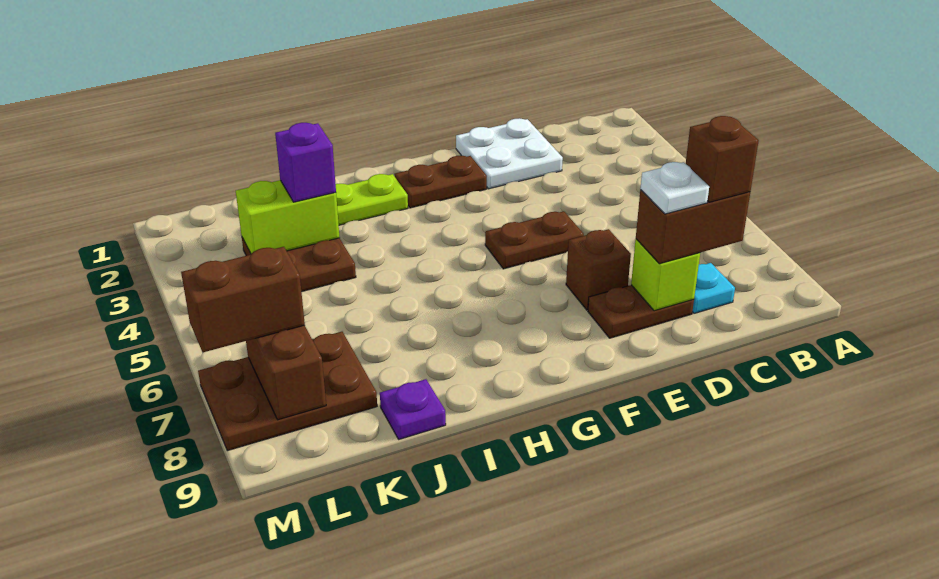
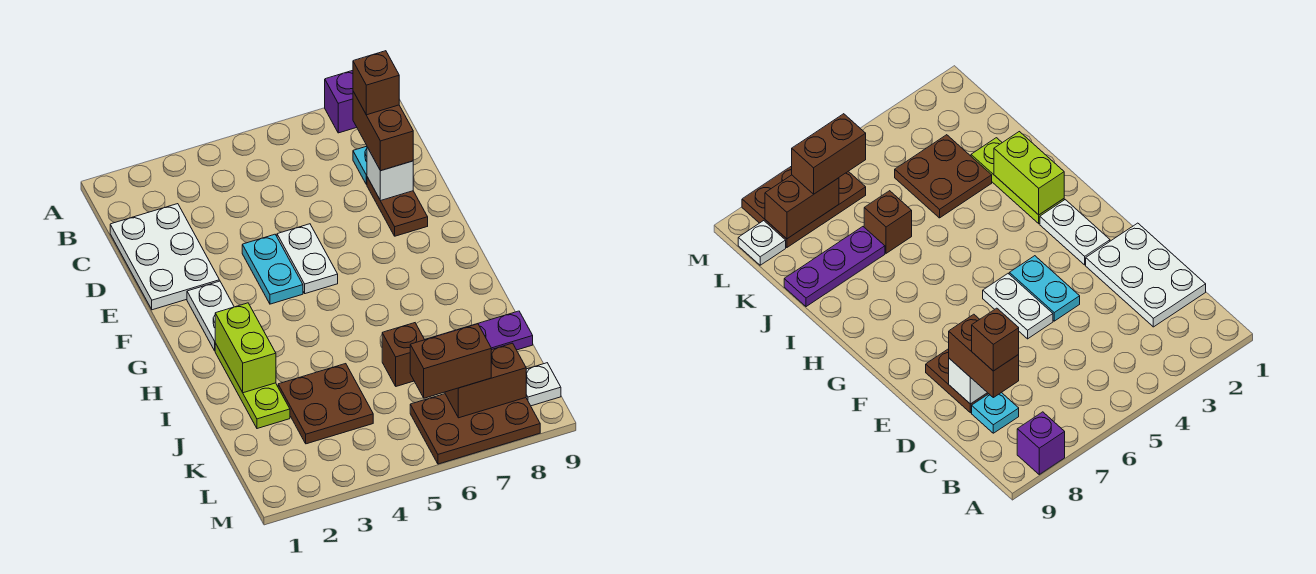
white plate D1:E2 level 1 -> white plate C1:E2 level 1
lime brick D8 level 2 -> white brick D8 level 2
white plate D8 level 4 -> white plate L9 level 1
none -> cyan plate E4:F4 level 1
brown plate E5:F5 level 1 -> white plate E5:F5 level 1
brown brick E7 level 1 -> brown brick J6 level 1
brown plate F2:G2 level 1 -> white plate F2:G2 level 1
lime brick J3:K3 level 2 -> lime brick H2:I2 level 2
purple brick J3 level 3 -> purple brick A8 level 1
purple plate J9 level 1 -> purple plate J7:J9 level 1
brown plate K7:M8 level 1 -> brown plate L6:M8 level 1
brown brick L7:M7 level 3 -> brown brick L6:L7 level 3

